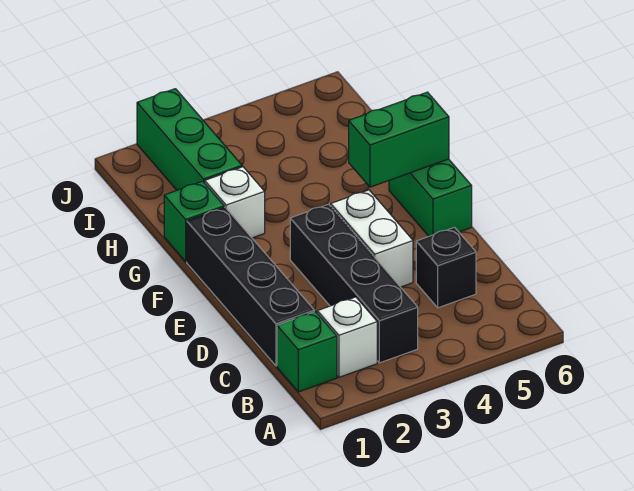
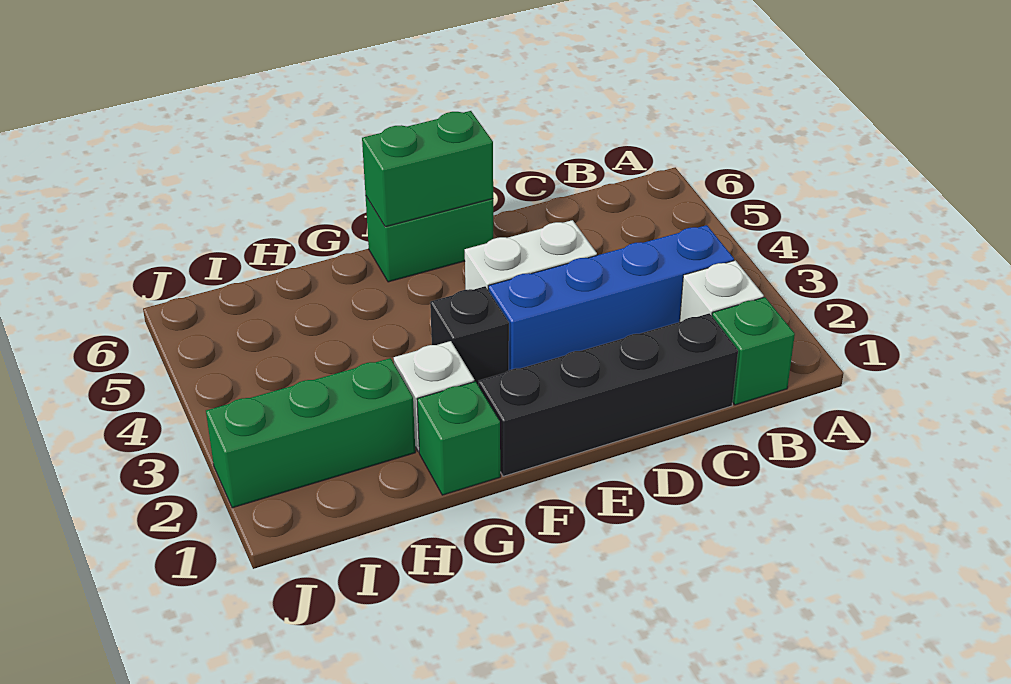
black brick B3:E3 level 1 -> blue brick B3:E3 level 1
black brick C5 level 1 -> black brick F3 level 1
green brick F5:F6 level 2 -> green brick E6:F6 level 2

